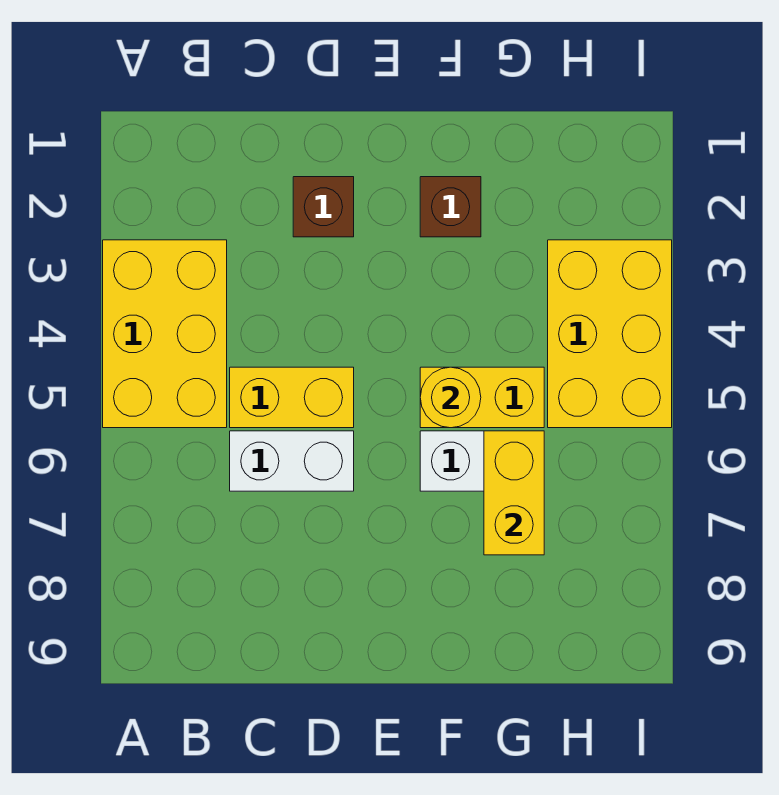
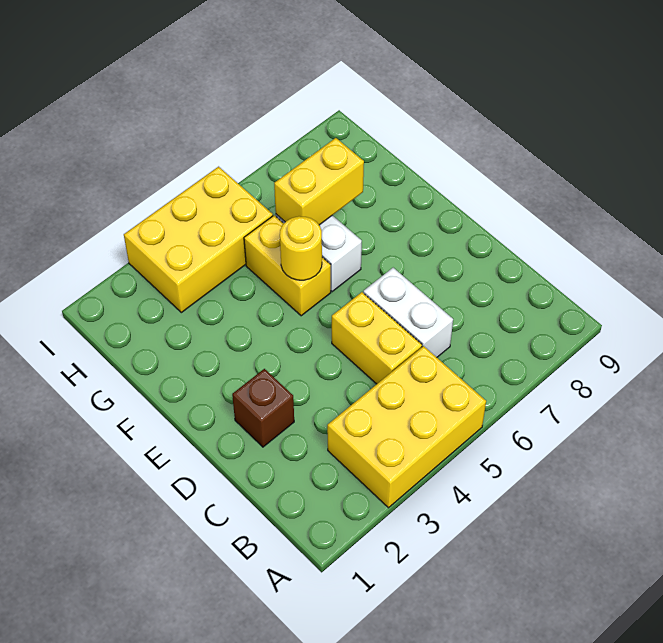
brown brick F2 level 1 -> none

